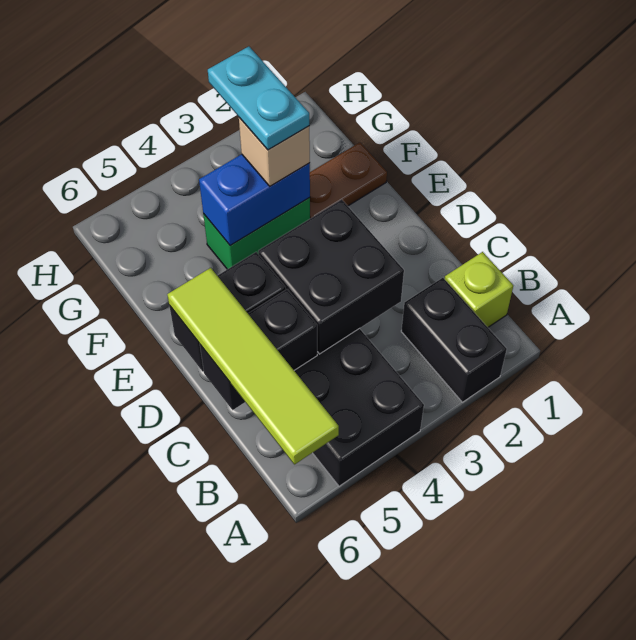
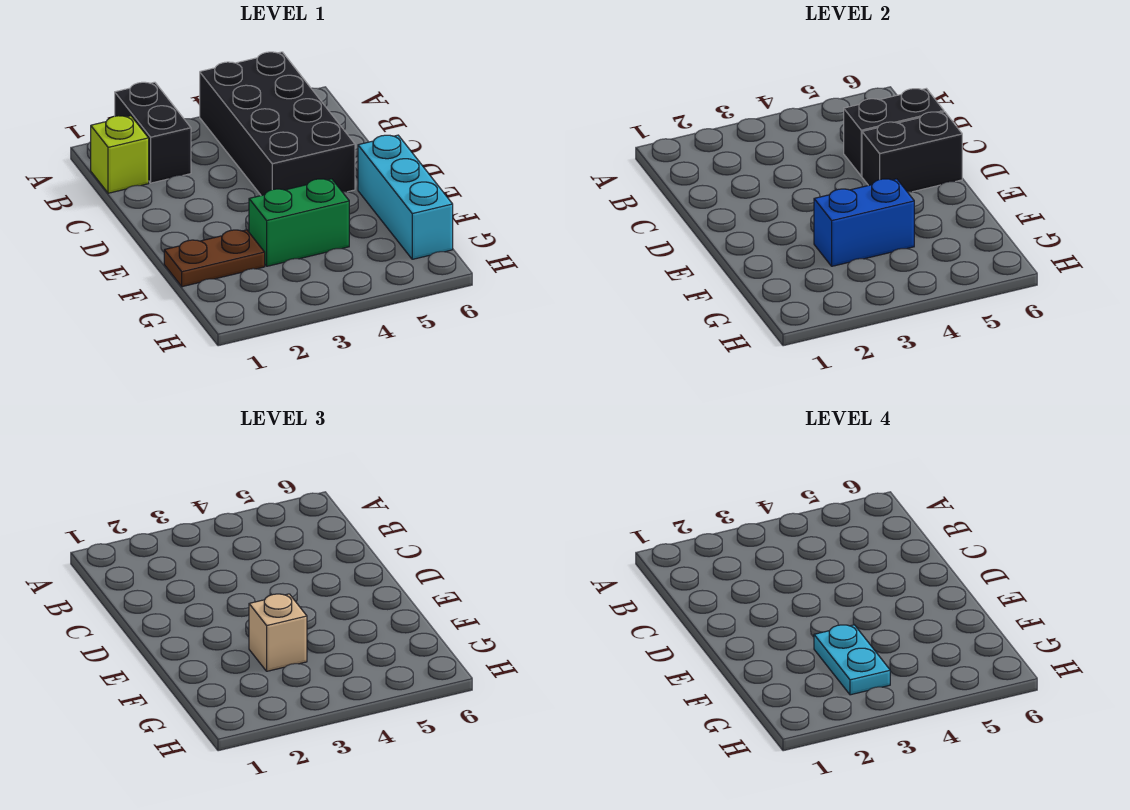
lime tile A6:D6 level 3 -> none
black brick C3:D4 level 2 -> none
none -> cyan brick E6:G6 level 1

